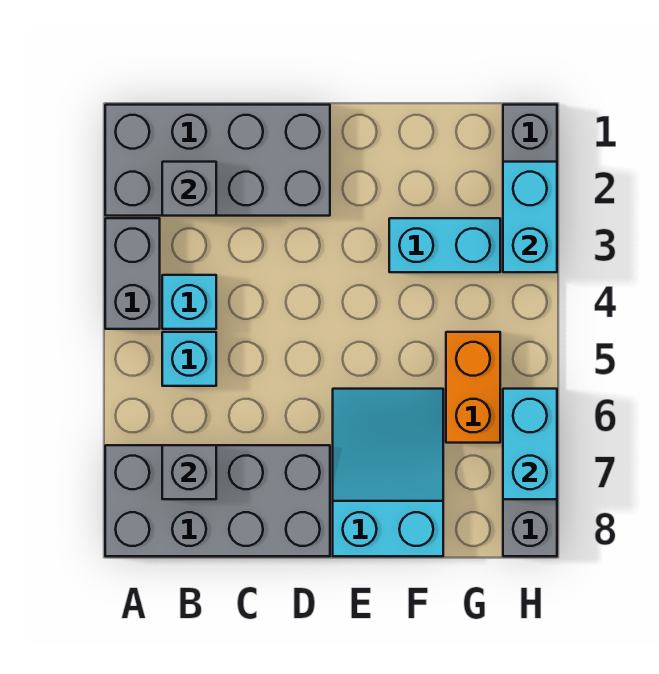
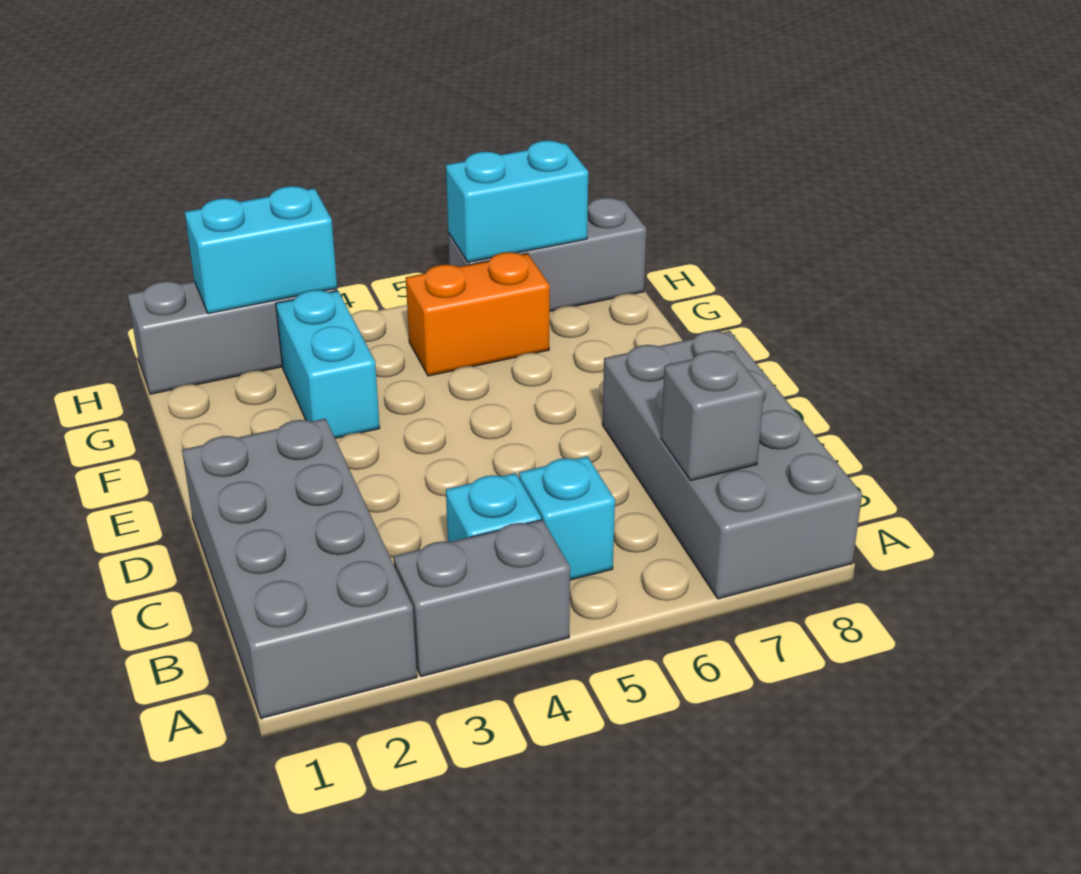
grey brick B2 level 2 -> none
cyan slope E6:F8 level 1 top 8 -> none

